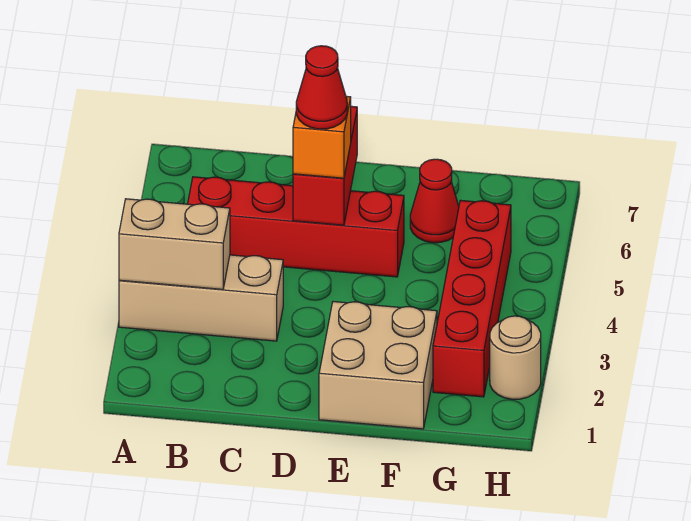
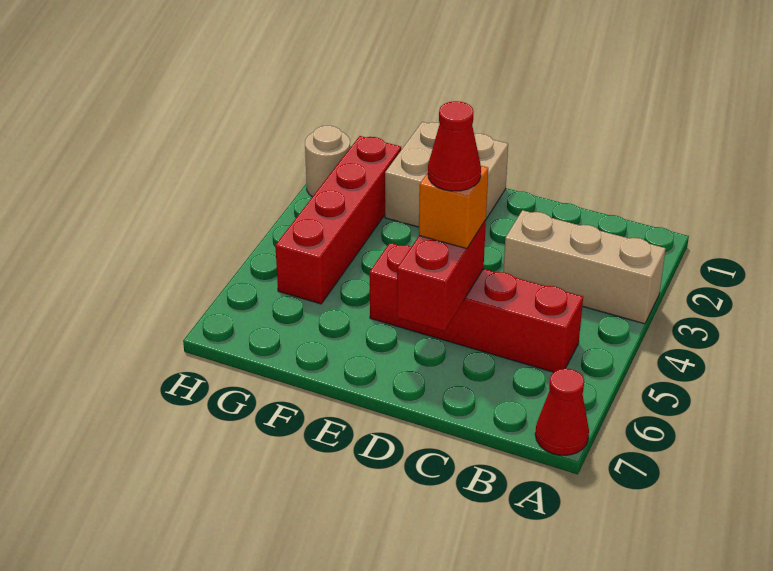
tan brick A3:B3 level 2 -> none
red cone F6 level 1 -> red cone A7 level 1

